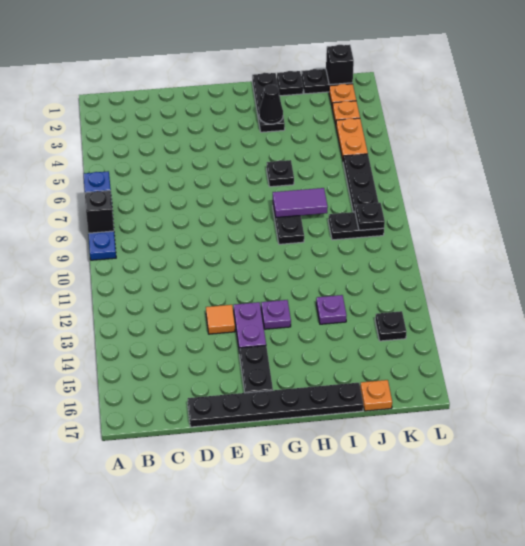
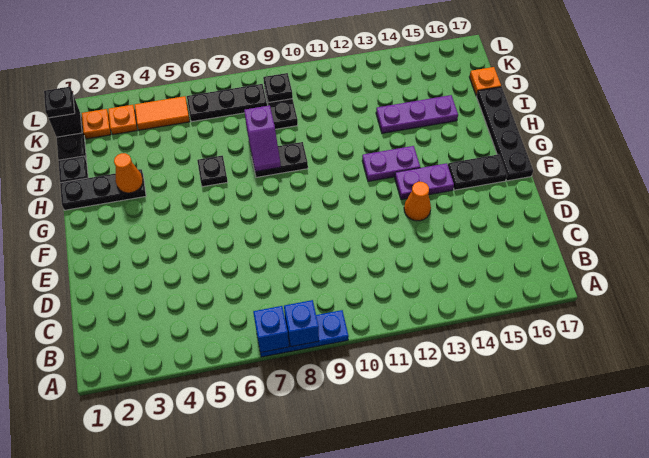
black brick A8 level 2 -> blue brick A8 level 2
black plate D17:I17 level 1 -> black plate F17:I17 level 1
orange tile E13 level 1 -> orange cone E13 level 1
purple plate G13 level 1 -> purple plate G12:G13 level 1
black cone H3 level 2 -> orange cone H3 level 2
purple tile H8:I8 level 2 -> purple slope H8:I8 level 2 top I
purple plate I13 level 1 -> purple plate I13:I15 level 1
orange plate K4:K5 level 1 -> orange tile K4:K5 level 1
black plate K14 level 1 -> black plate K1 level 3

